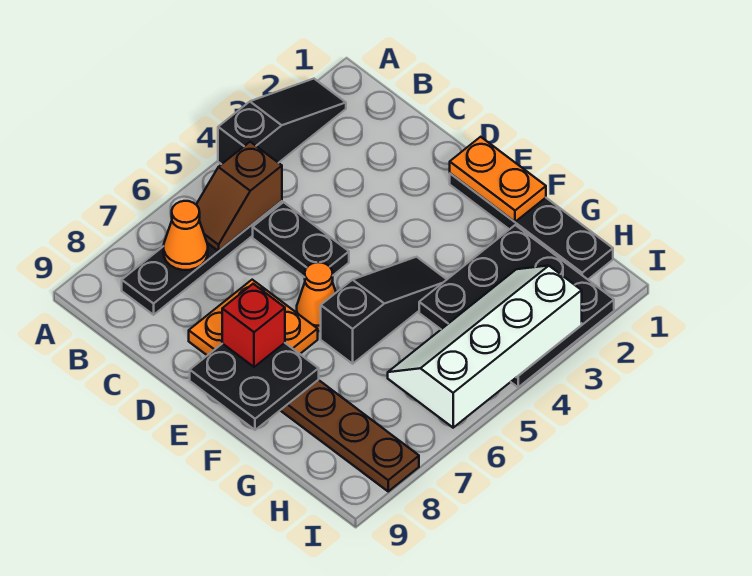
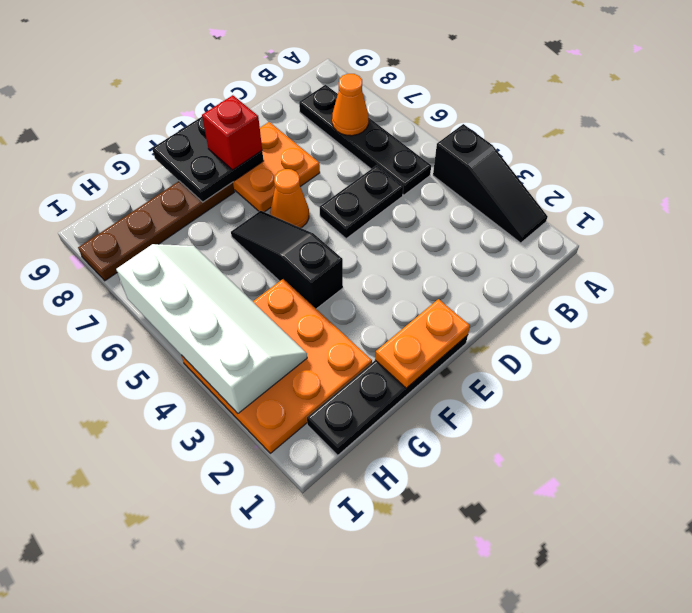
brown slope B5:B6 level 2 top 5 -> none
black slope F4:F6 level 1 top 6 -> black slope F4:F6 level 1 top 4
black plate G2:I4 level 1 -> orange plate G2:I4 level 1

